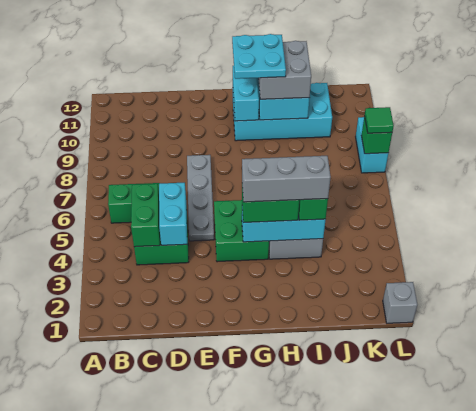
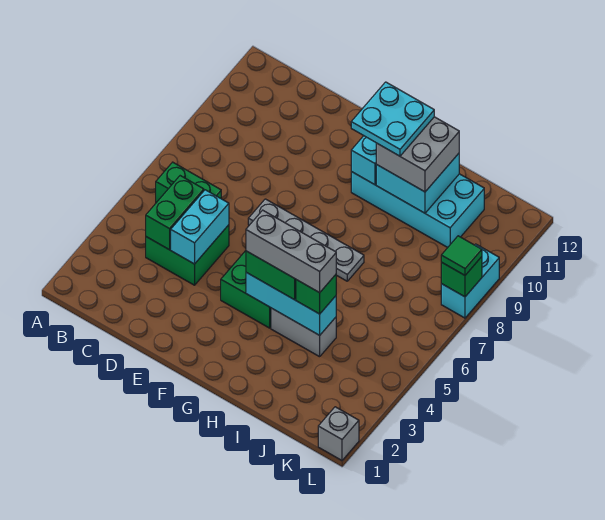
grey plate E5:E8 level 1 -> grey plate E7:H7 level 1

